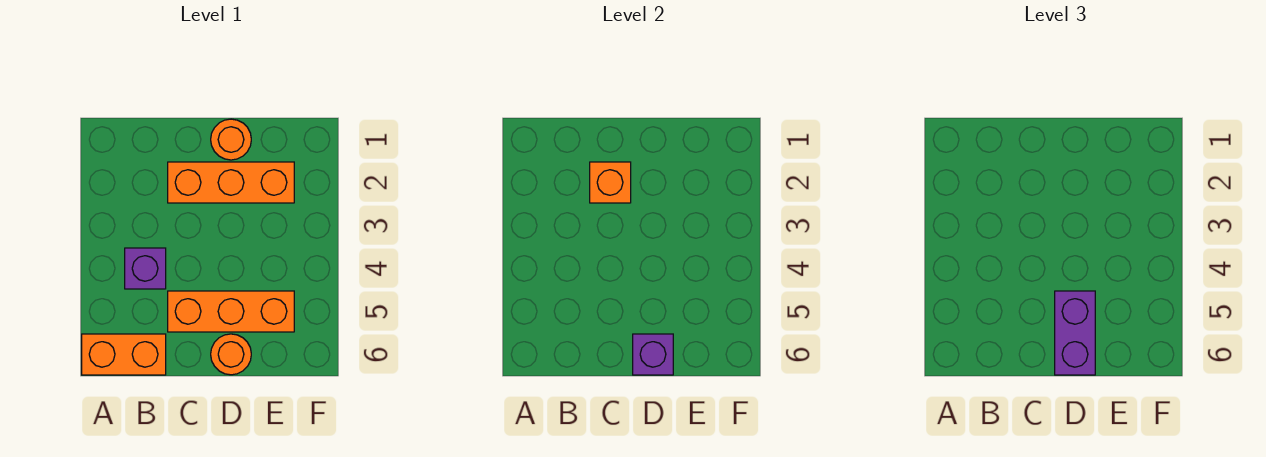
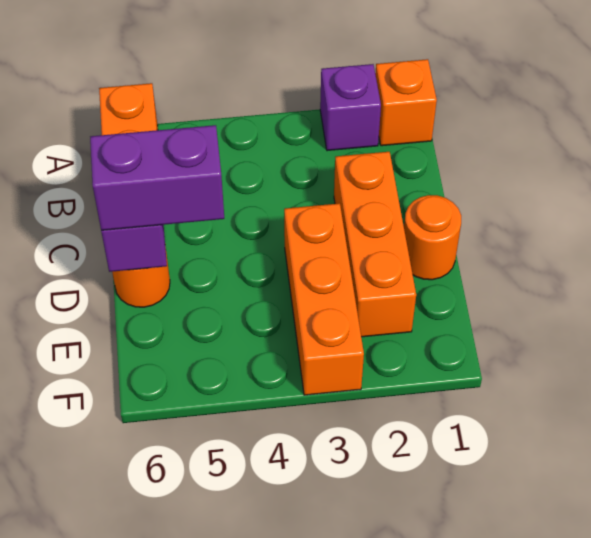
purple brick B4 level 1 -> purple brick A2 level 1
orange brick C2 level 2 -> orange brick A1 level 1
orange brick C5:E5 level 1 -> orange brick D3:F3 level 1

